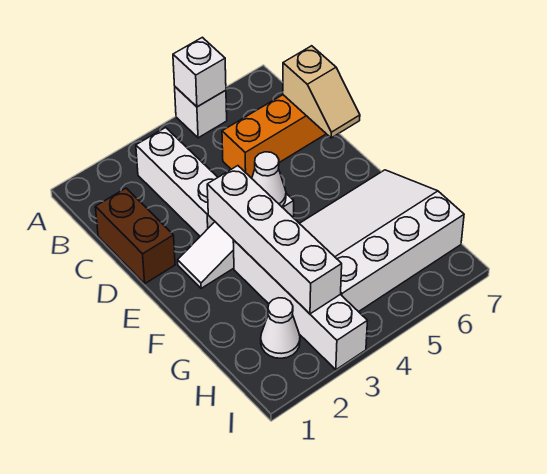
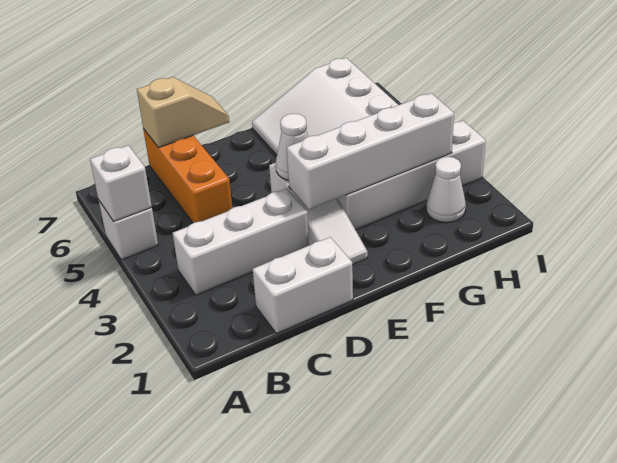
brown brick C1:D1 level 1 -> white brick C1:D1 level 1

